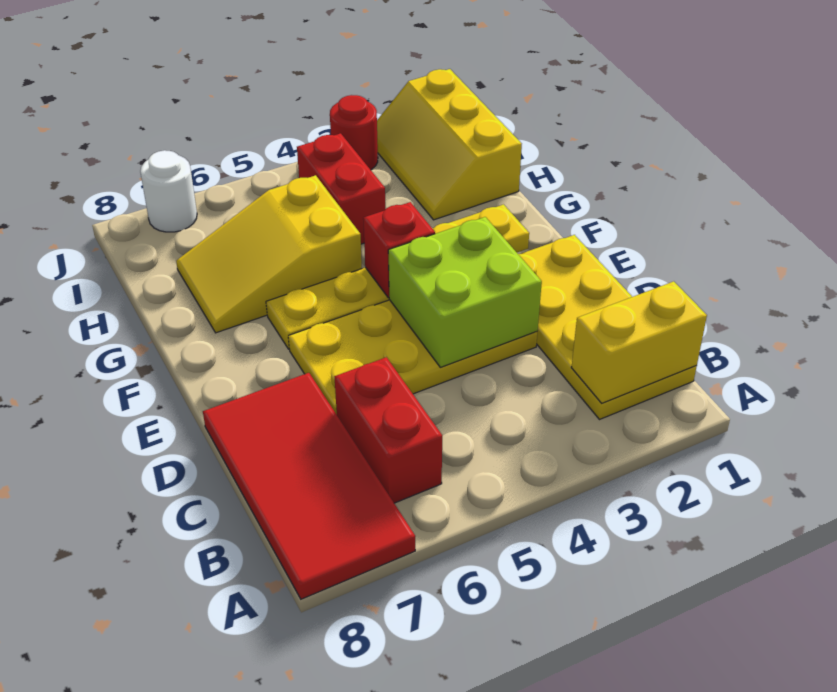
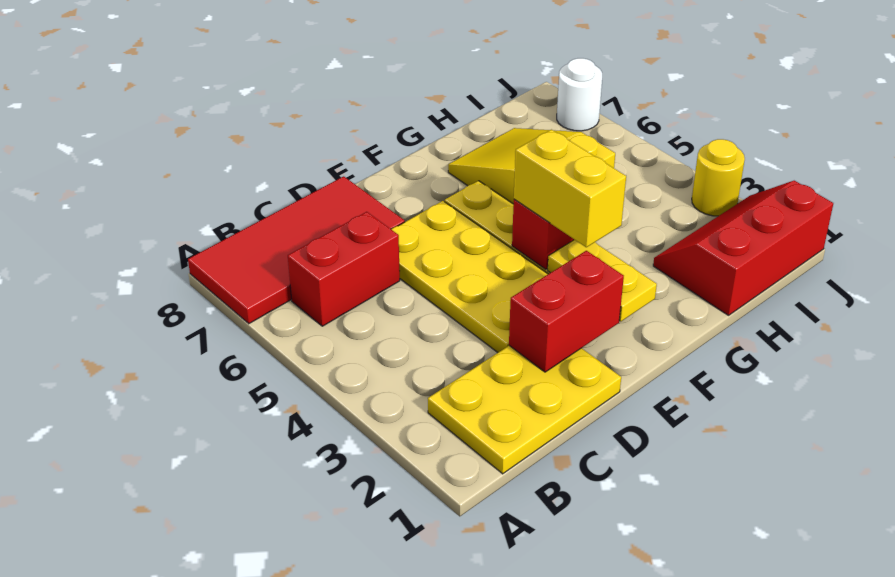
yellow plate B1:E2 level 1 -> yellow plate B1:D2 level 1
yellow brick B1:B2 level 2 -> yellow brick F3:F4 level 3
lime brick D3:E4 level 2 -> none
yellow slope H1:J2 level 1 top 1 -> red slope H1:J2 level 1 top 1
red brick H4:I4 level 1 -> red brick D2:E2 level 2
red round brick J3 level 1 -> yellow round brick J3 level 1

